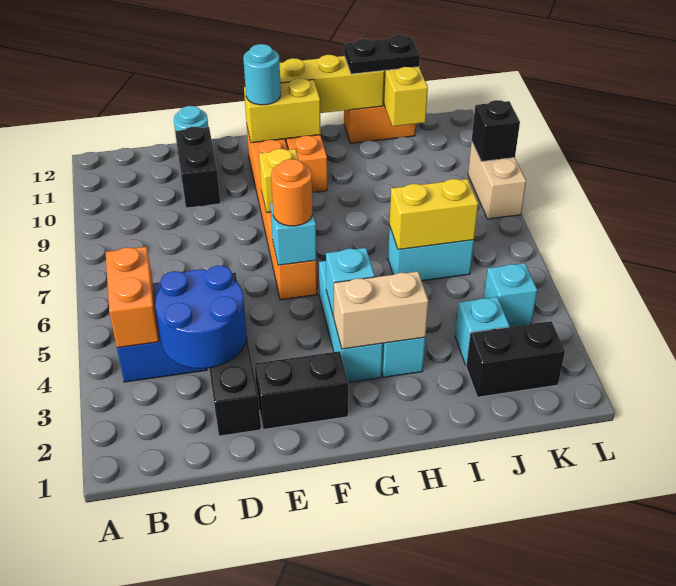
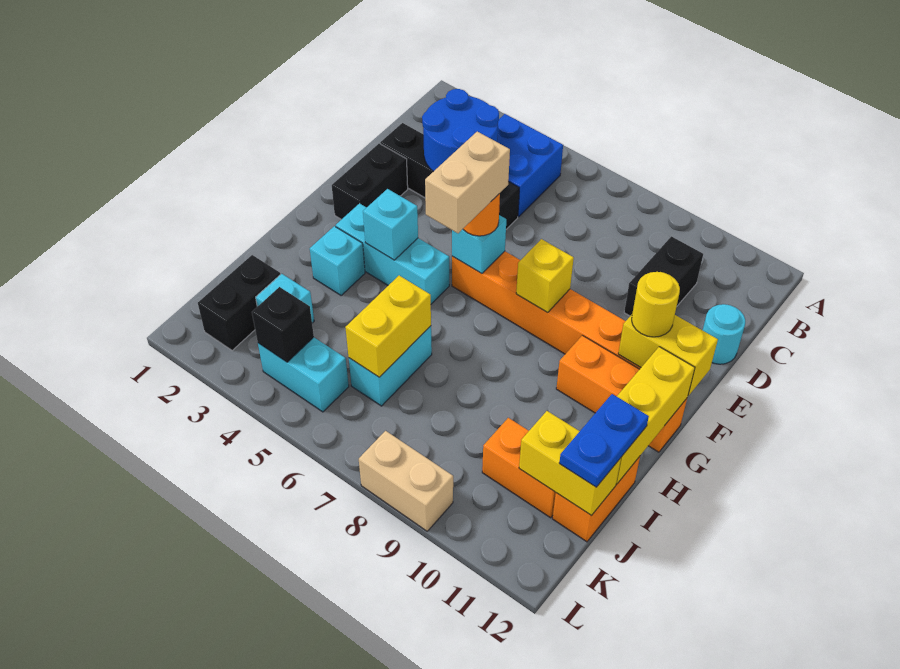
orange brick B4:B5 level 2 -> orange brick J10:J11 level 1
black brick D10:D11 level 1 -> black brick C10:D10 level 1
yellow brick F11:G11 level 2 -> yellow brick F11:F12 level 2
cyan round brick F11 level 3 -> yellow round brick F11 level 3
tan brick G3:H3 level 2 -> tan brick F6:G6 level 4
black plate I12:J12 level 3 -> blue plate I12:J12 level 3
cyan brick K4 level 1 -> cyan brick K4:K5 level 1
black brick L9 level 2 -> black brick K4 level 2

